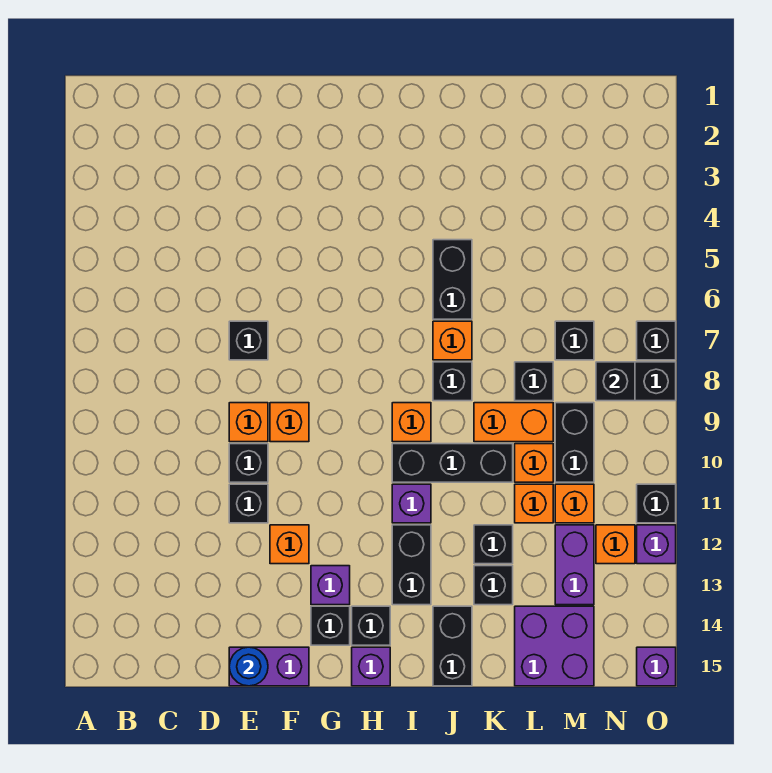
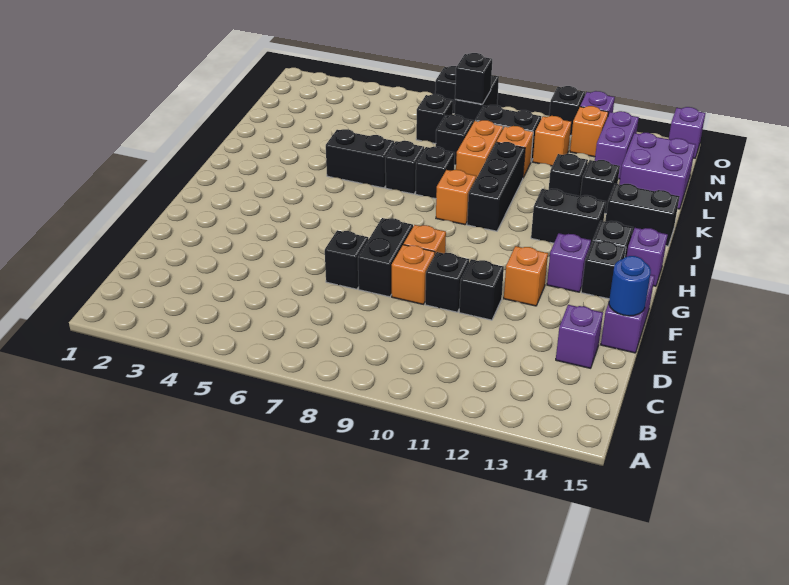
none -> black brick E8:F8 level 1
purple brick I11 level 1 -> purple brick D14 level 1
orange brick J7 level 1 -> black brick J7 level 1
orange brick L11 level 1 -> none
purple brick M12:M13 level 1 -> purple brick M13:N13 level 1

